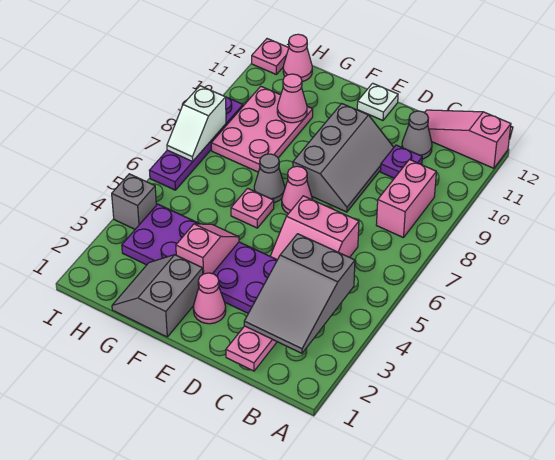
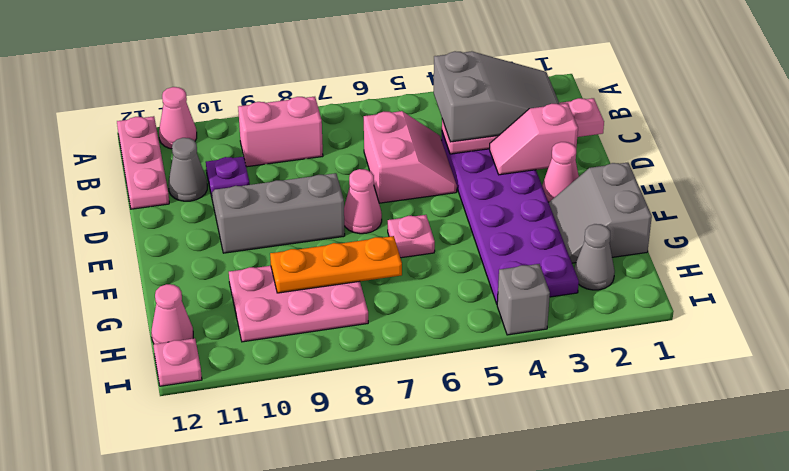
pink slope A12:C12 level 1 top A -> pink plate A12:C12 level 1
white plate E12 level 1 -> none
grey slope F1:G2 level 1 top F -> grey slope F1:G2 level 1 top 1
pink slope F3:F4 level 2 top 3 -> pink slope D2:D3 level 2 top 2
grey cone F7 level 1 -> grey cone H2 level 1
none -> orange plate G7:G9 level 2
pink cone G10 level 2 -> pink cone A11 level 1
purple plate I6:I9 level 1 -> none
white slope I7:I8 level 2 top 8 -> none

